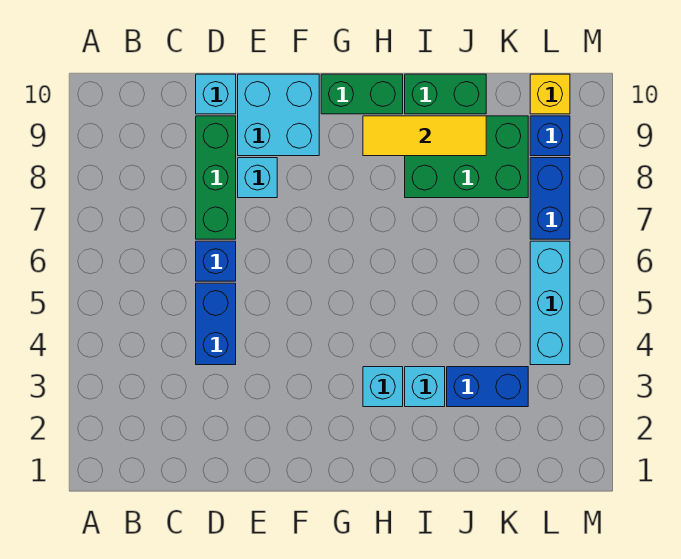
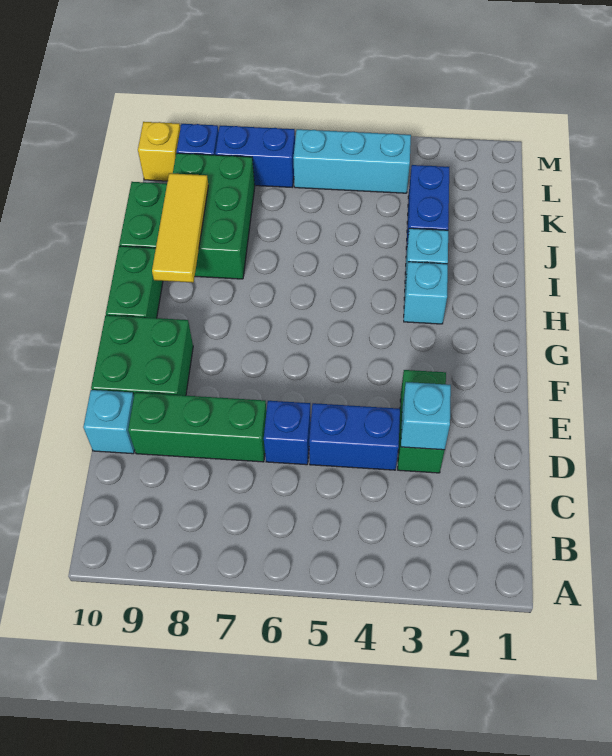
none -> green brick D3:E3 level 1
cyan brick E8 level 1 -> cyan brick D3 level 2
cyan brick E9:F10 level 1 -> green brick E9:F10 level 1

